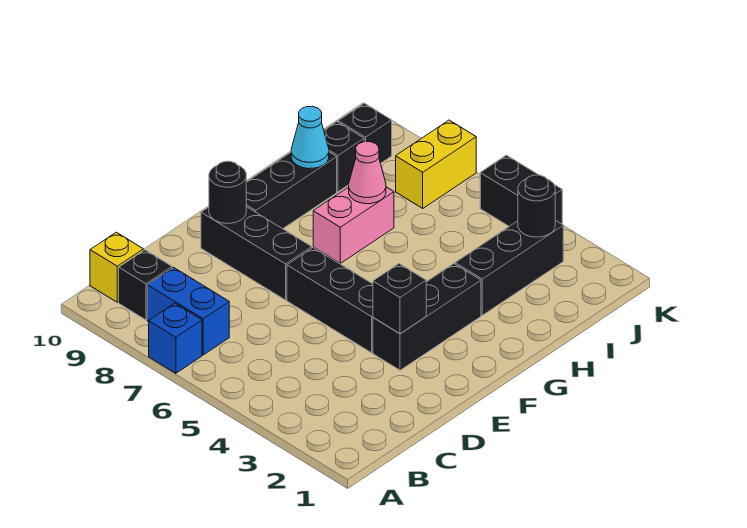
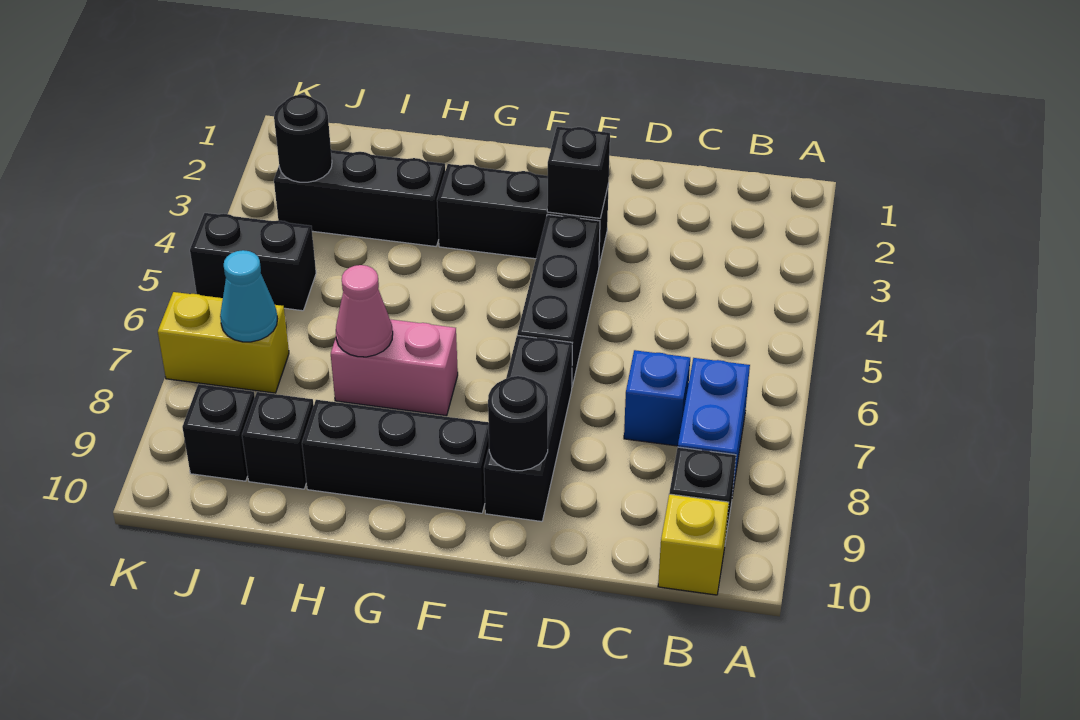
blue brick A7 level 1 -> blue brick C7 level 1
cyan cone H9 level 2 -> cyan cone J7 level 2
black brick K4:K5 level 1 -> black brick J5:K5 level 1

